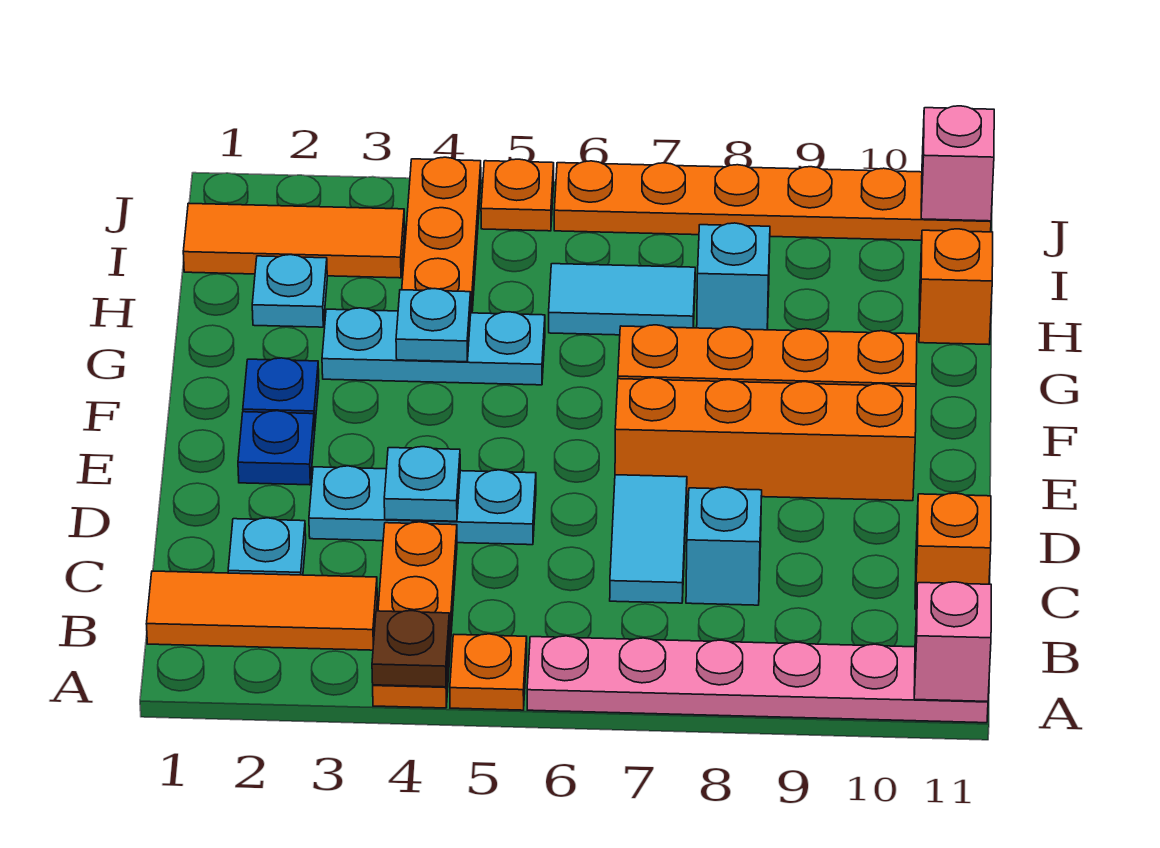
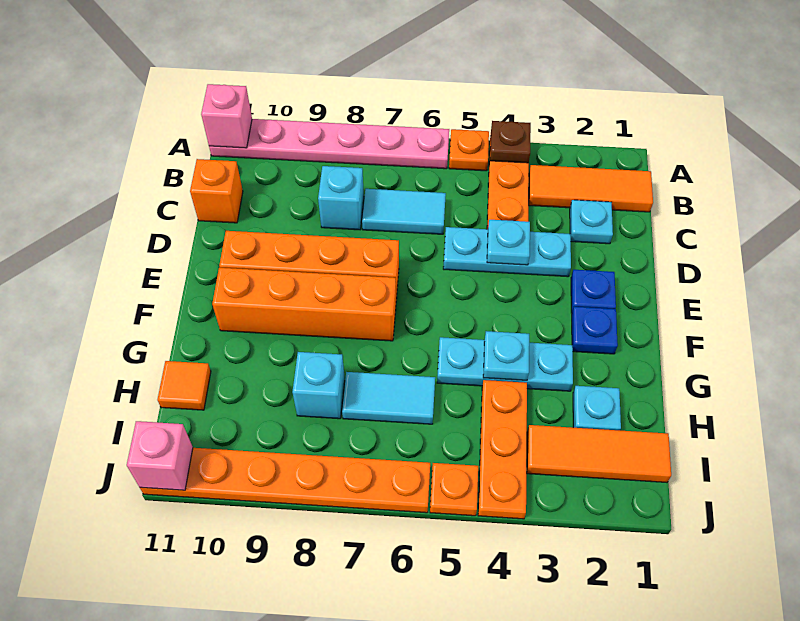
cyan tile C7:D7 level 1 -> cyan tile C6:C7 level 1
orange brick H11 level 1 -> orange tile H11 level 1

